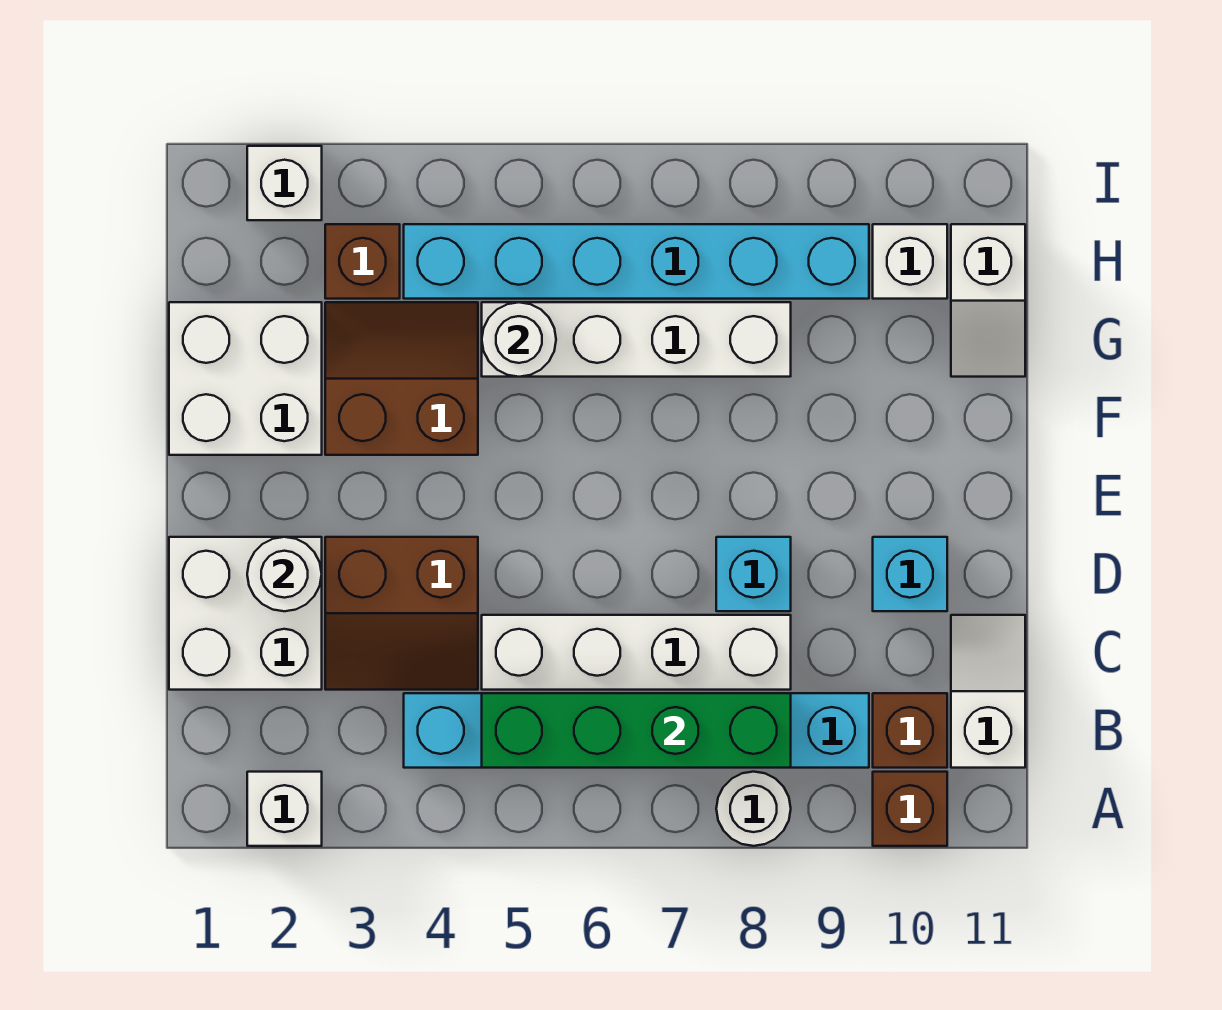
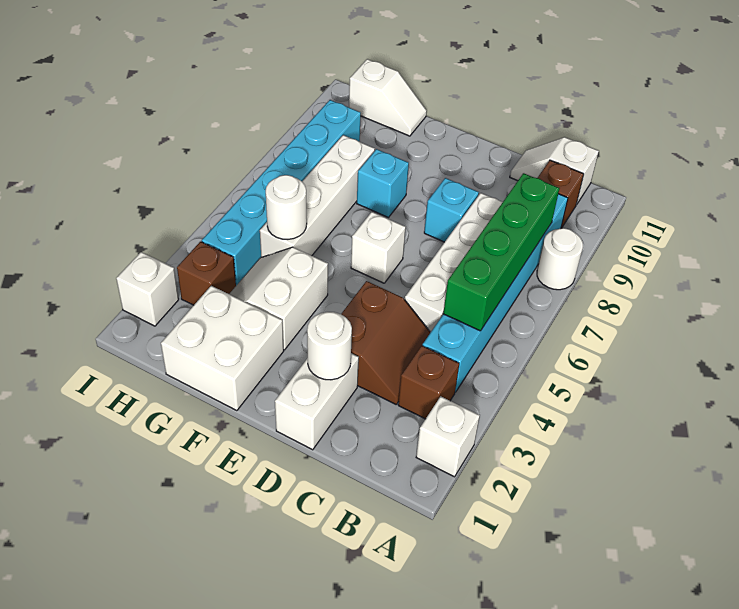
brown brick A10 level 1 -> brown brick B3 level 1
white brick C1:D2 level 1 -> white brick D1:D2 level 1
cyan brick D10 level 1 -> cyan brick F8 level 1
brown slope F3:G4 level 1 top F -> white slope F3:G4 level 1 top F
white brick H10 level 1 -> white brick E6 level 1

